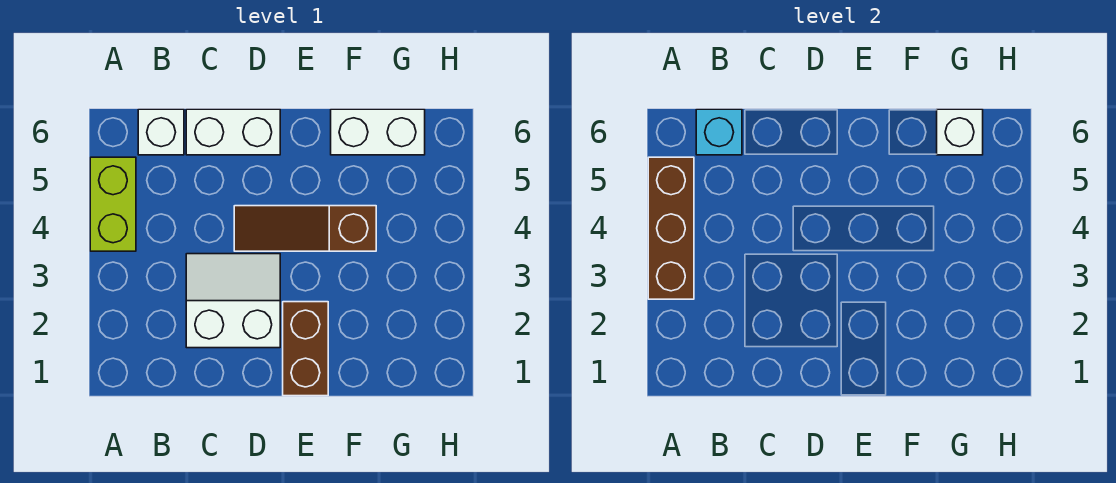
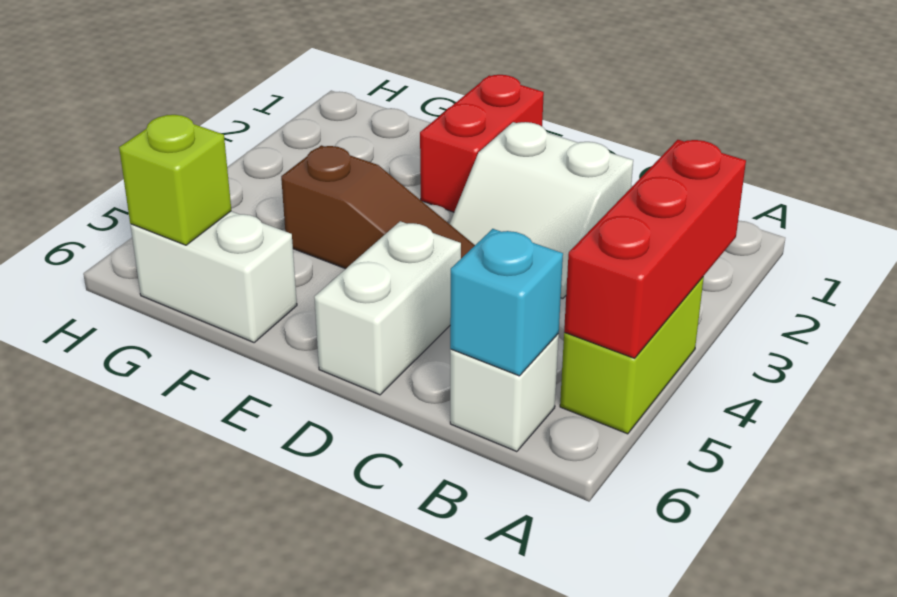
brown brick A3:A5 level 2 -> red brick A3:A5 level 2
white brick C6:D6 level 1 -> white brick D5:D6 level 1
brown brick E1:E2 level 1 -> red brick E1:E2 level 1
white brick G6 level 2 -> lime brick G6 level 2

